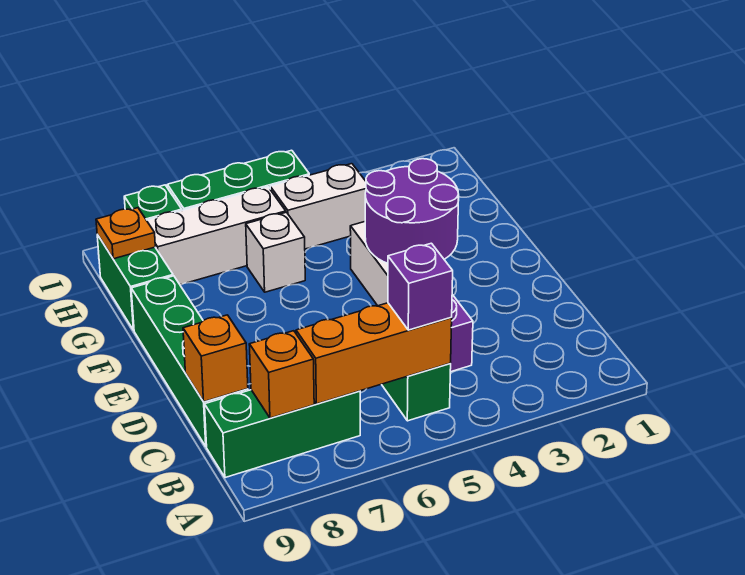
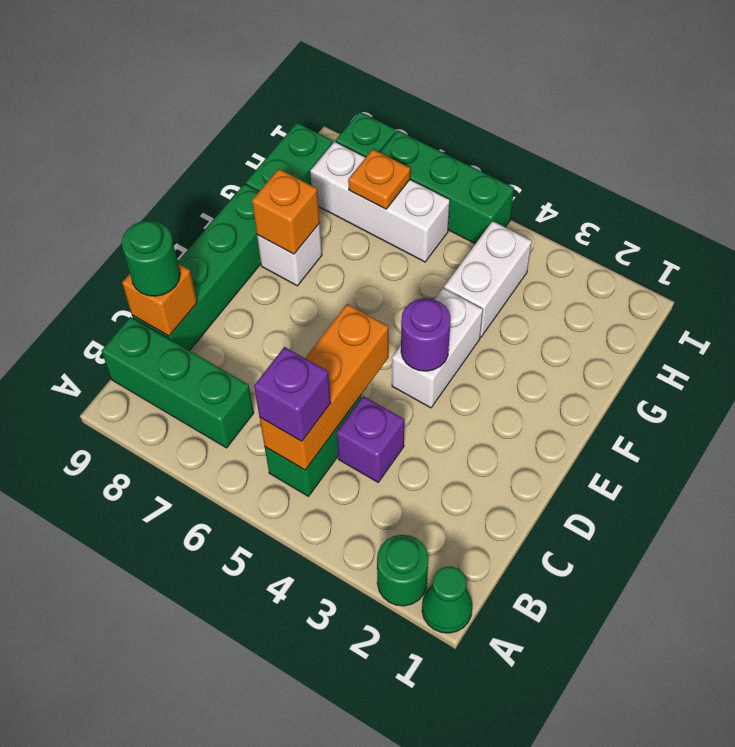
none -> green cone A1 level 1
none -> green round brick A2 level 1
orange brick B5:B7 level 2 -> orange brick B5:D5 level 2
orange brick B8 level 2 -> orange brick F8 level 2
none -> green round brick C9 level 3
purple round brick E3:F4 level 2 -> purple round brick E4 level 2
white brick G6 level 1 -> white brick F8 level 1
white brick H4:H5 level 1 -> white brick G4:H4 level 1
orange plate H9 level 2 -> orange plate H7 level 2

